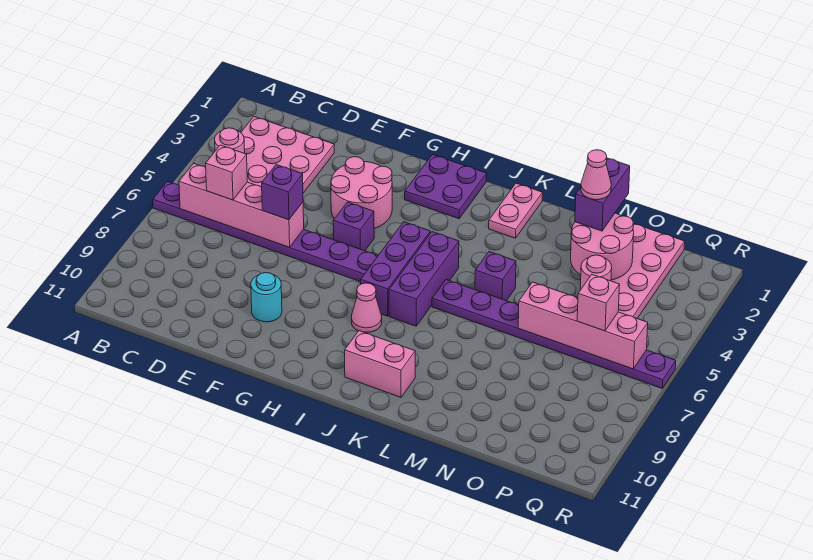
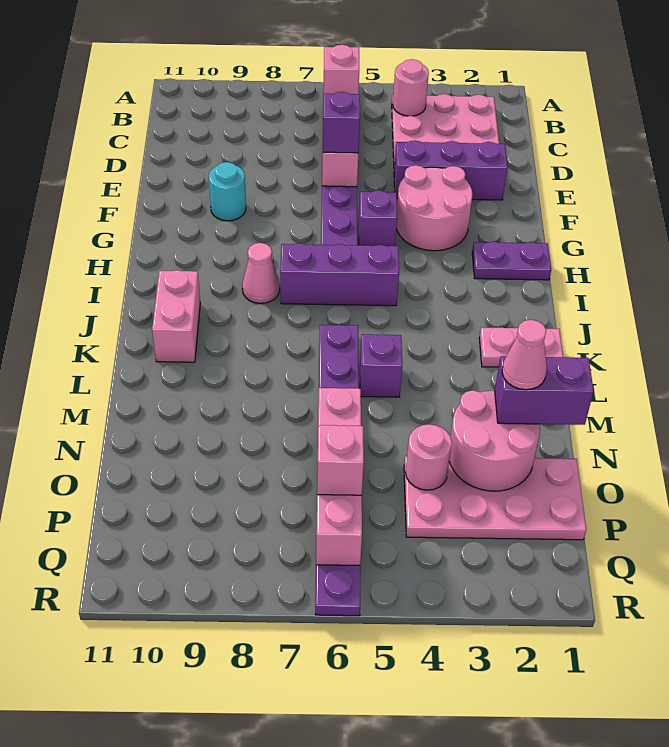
purple plate H1:I2 level 1 -> purple plate H1:H2 level 1
purple brick J5:J7 level 1 -> purple brick E2:E4 level 1

